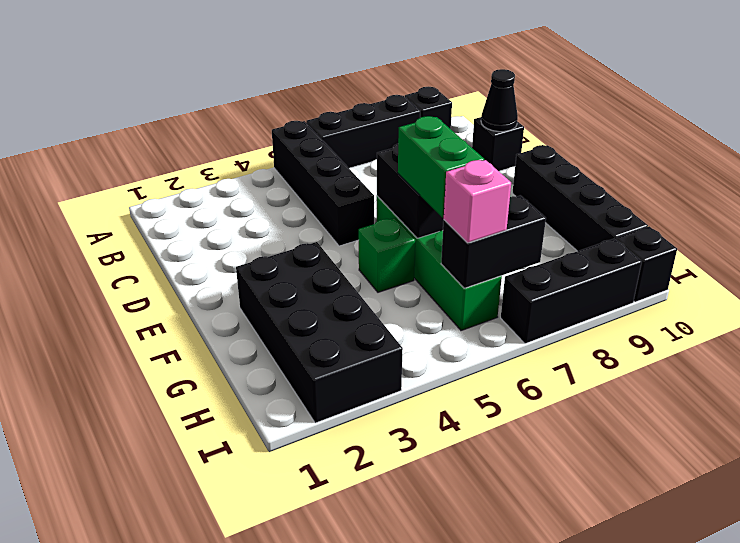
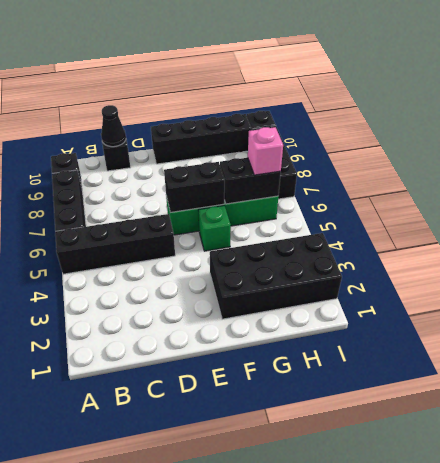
green brick F6:G6 level 3 -> none
black brick H6:H7 level 2 -> black brick G6:H6 level 2

